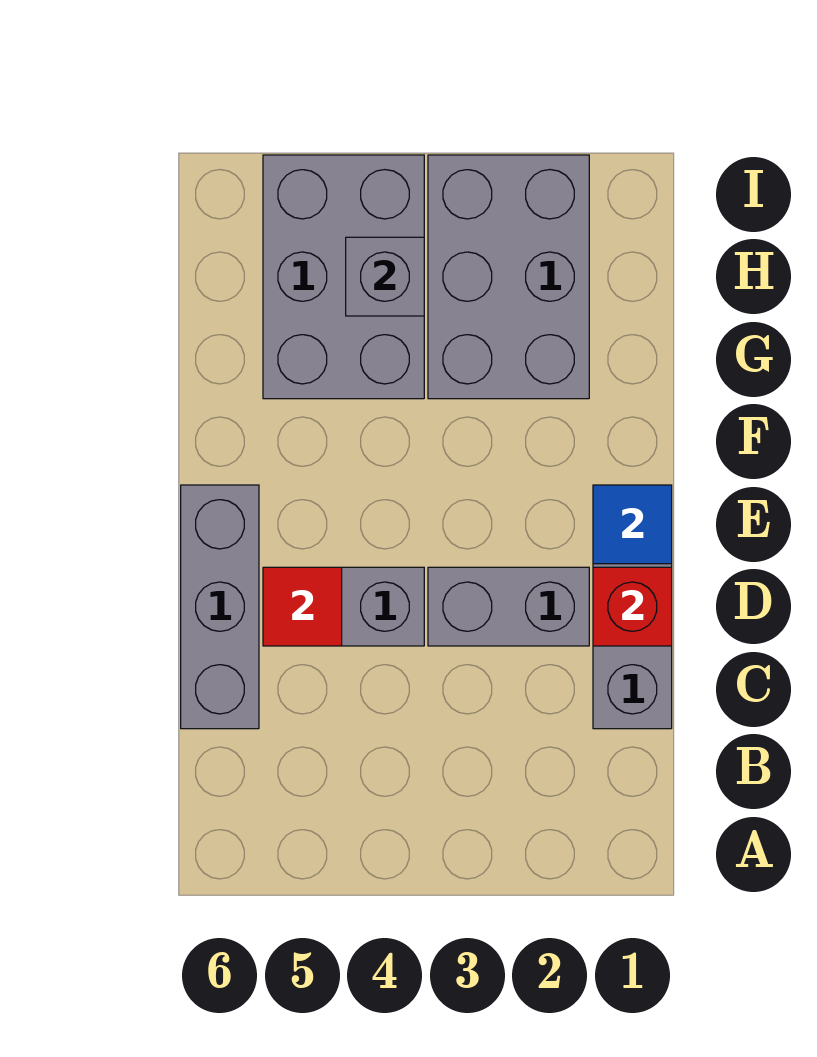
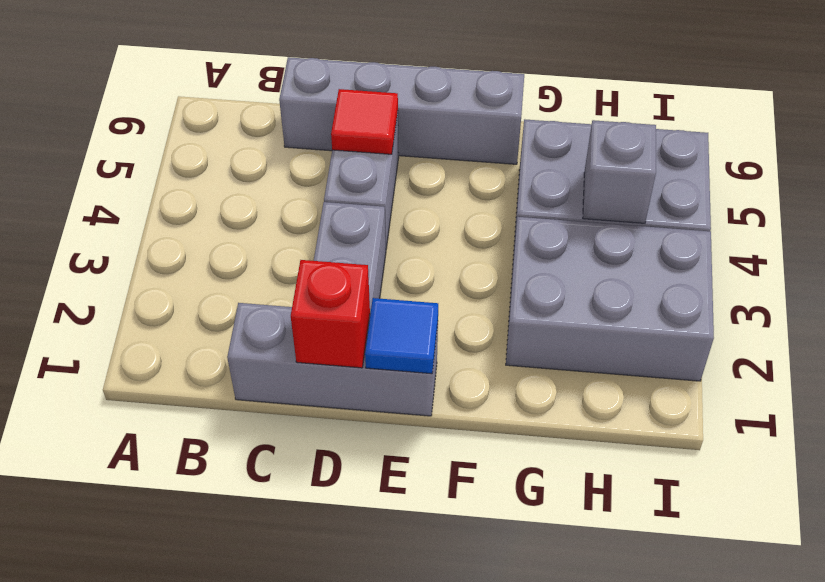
grey brick C6:E6 level 1 -> grey brick C6:F6 level 1

